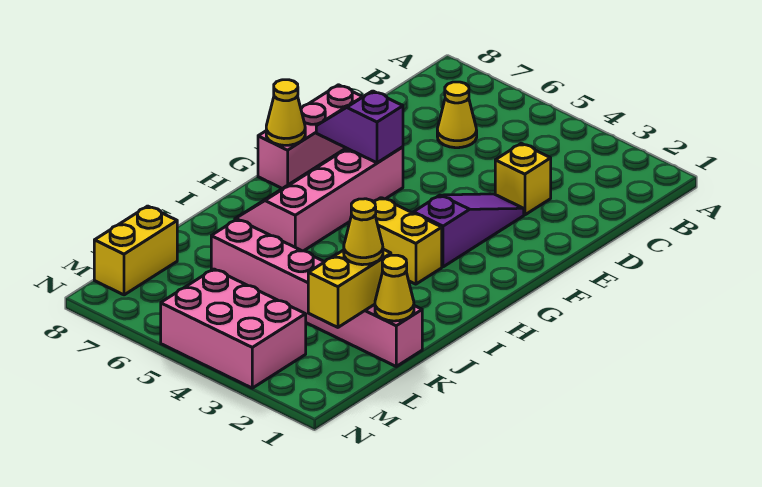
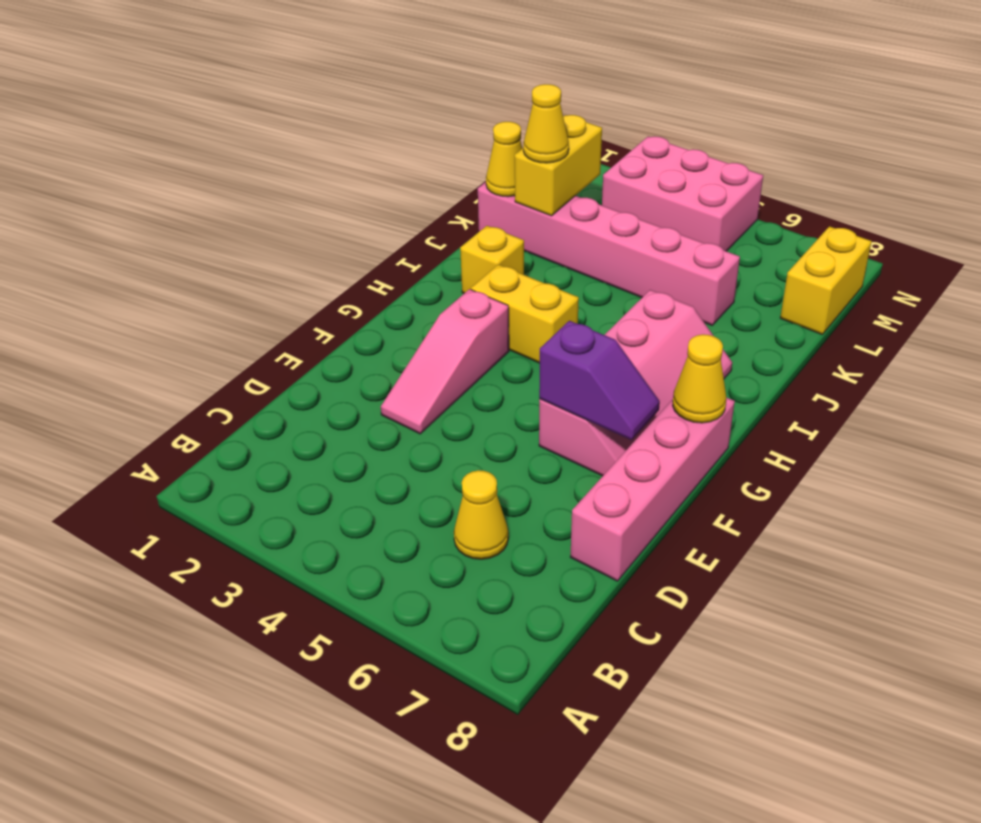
yellow brick D3 level 1 -> yellow brick I2 level 1
purple slope E3:G3 level 1 top G -> pink slope E3:G3 level 1 top G
pink brick E8:G8 level 1 -> pink brick D8:G8 level 1

